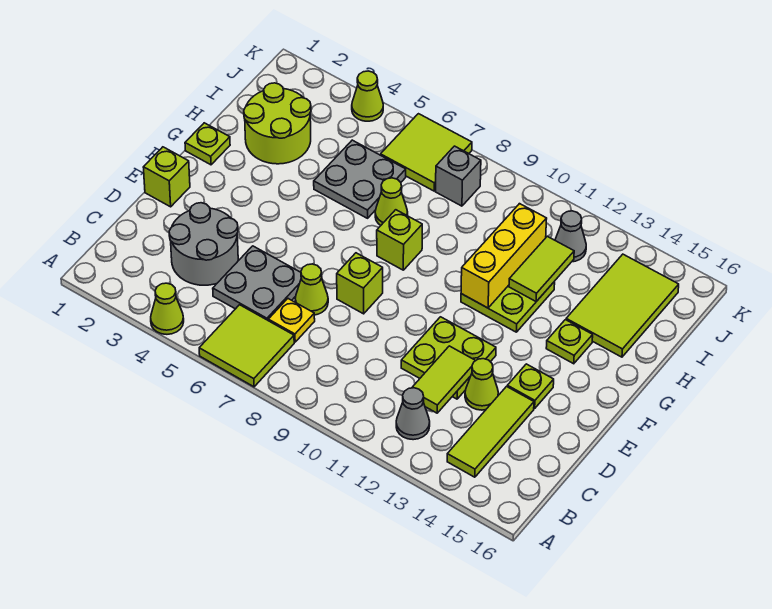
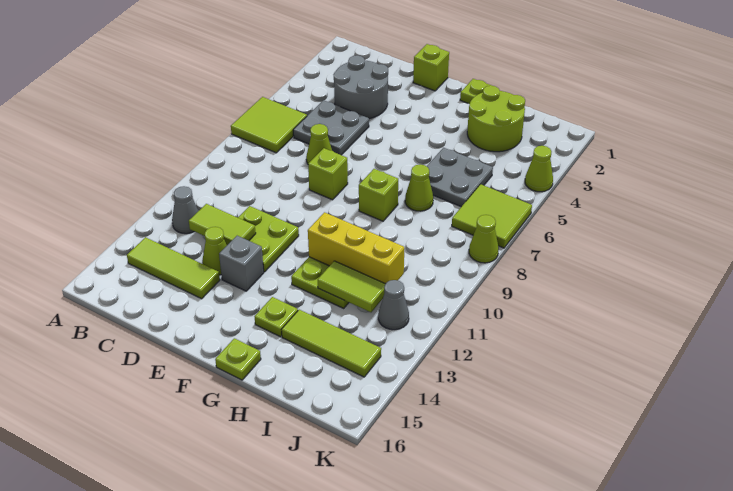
lime cone A4 level 1 -> lime cone K8 level 1
yellow plate C7 level 1 -> none
lime plate E14 level 1 -> lime plate G16 level 1
lime tile H14:J15 level 1 -> lime tile H14:J14 level 1
grey brick J8 level 1 -> grey brick E13 level 1

